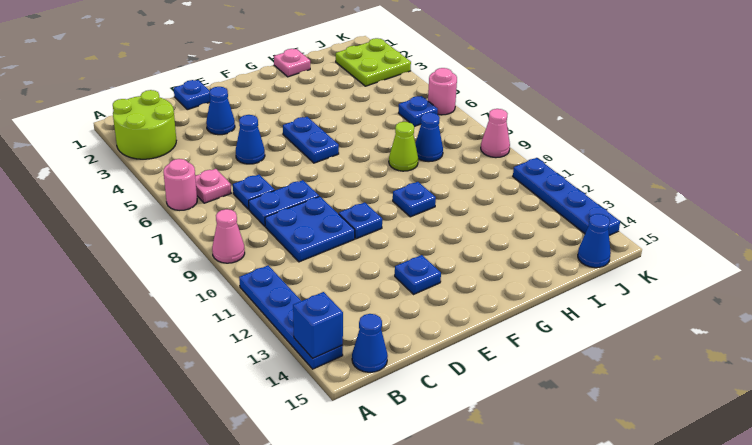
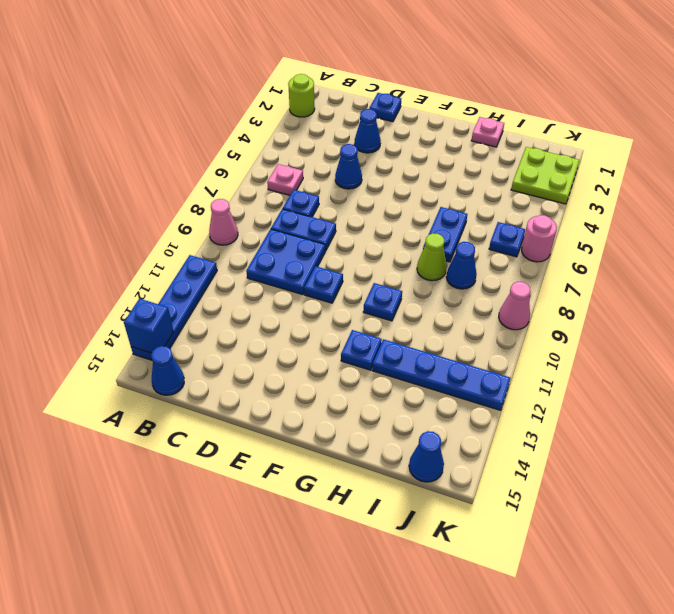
lime round brick A2:B3 level 1 -> lime round brick A2 level 1
pink round brick A6 level 1 -> none
blue plate E13 level 1 -> blue plate G12 level 1
blue plate F5:F6 level 1 -> blue plate H6:H7 level 1
blue plate K11:K14 level 1 -> blue plate H12:K12 level 1

